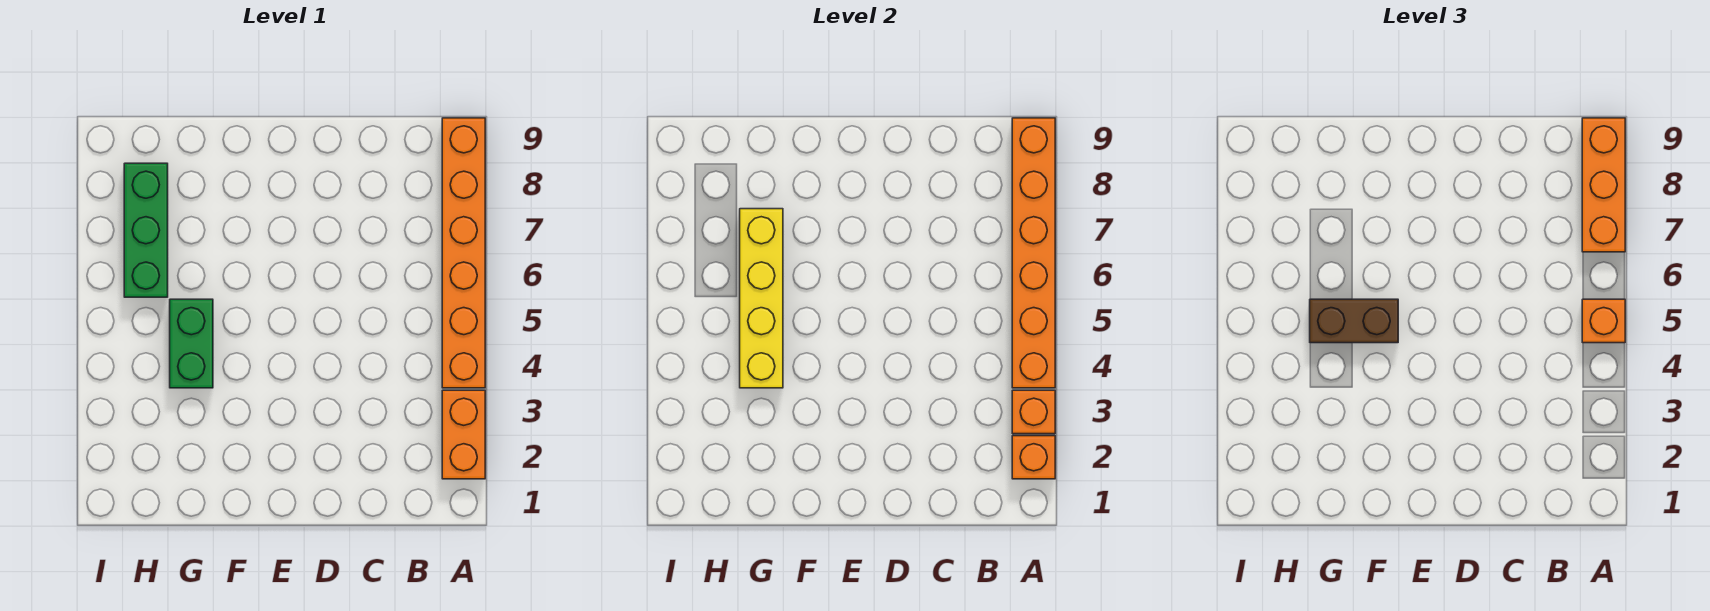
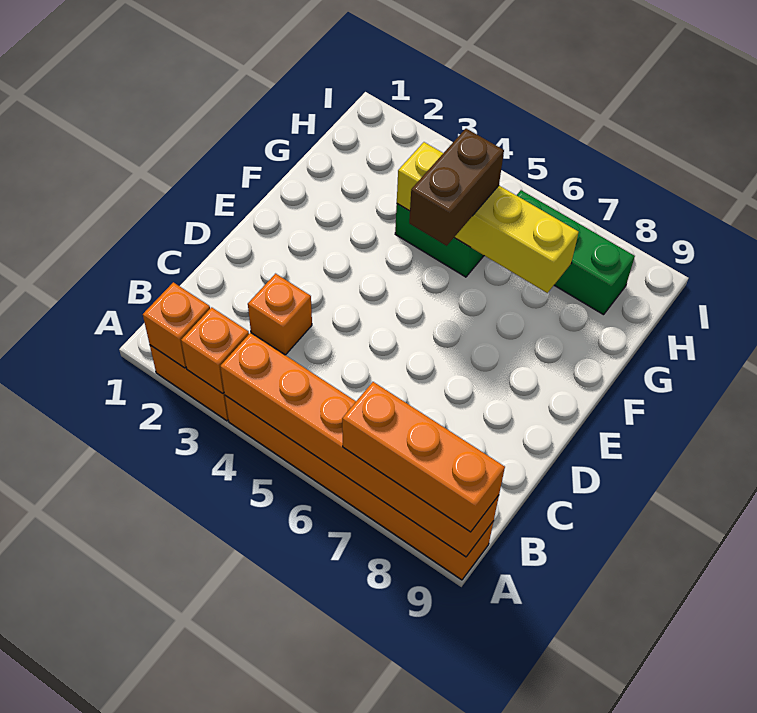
orange brick A5 level 3 -> orange brick C3 level 1

